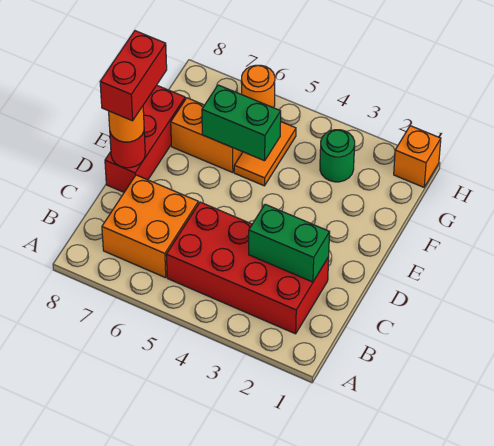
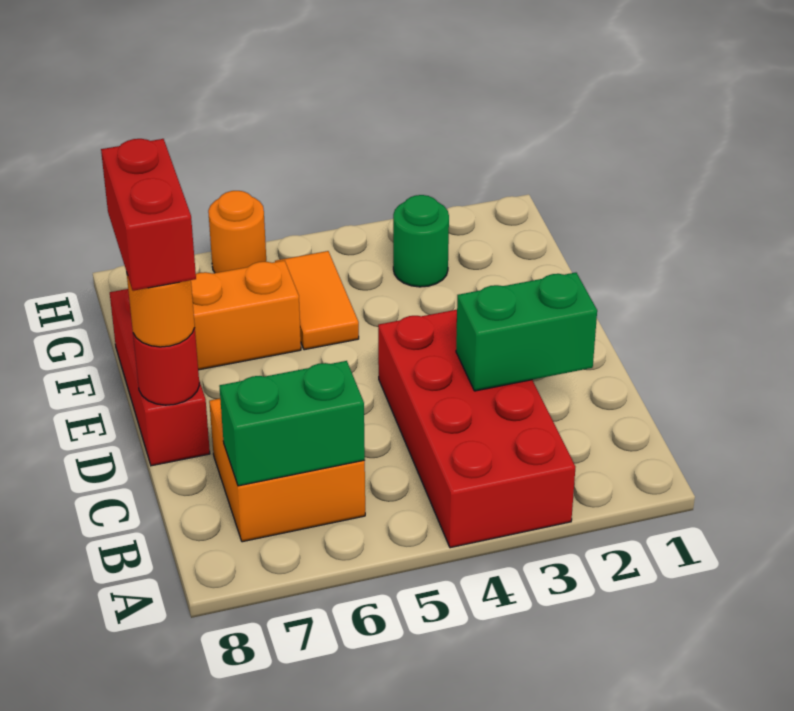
red brick B2:C5 level 1 -> red brick A3:D4 level 1
green brick F5:F6 level 2 -> green brick B6:B7 level 2
orange brick H1 level 1 -> none

